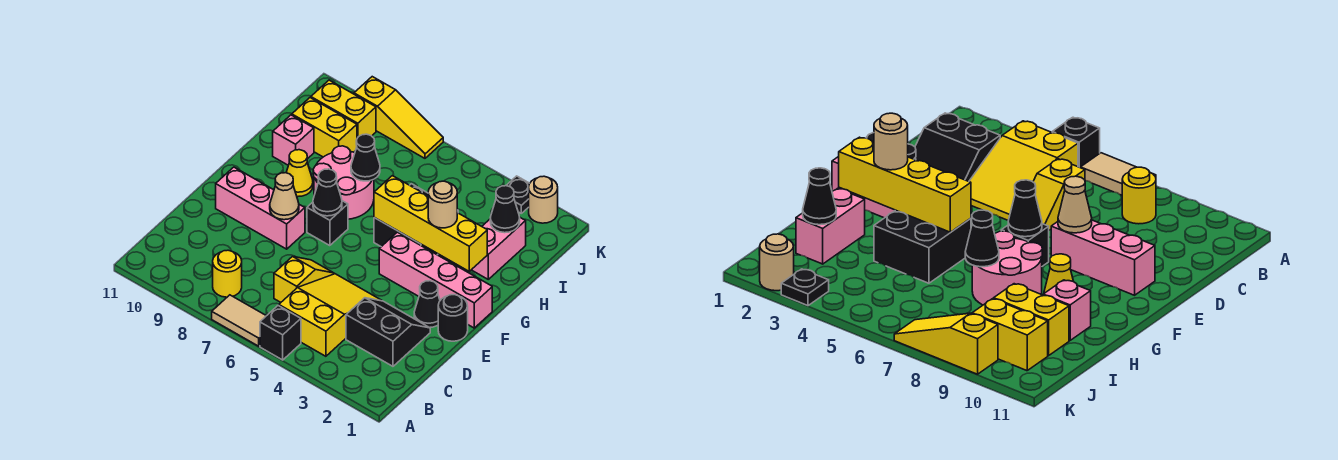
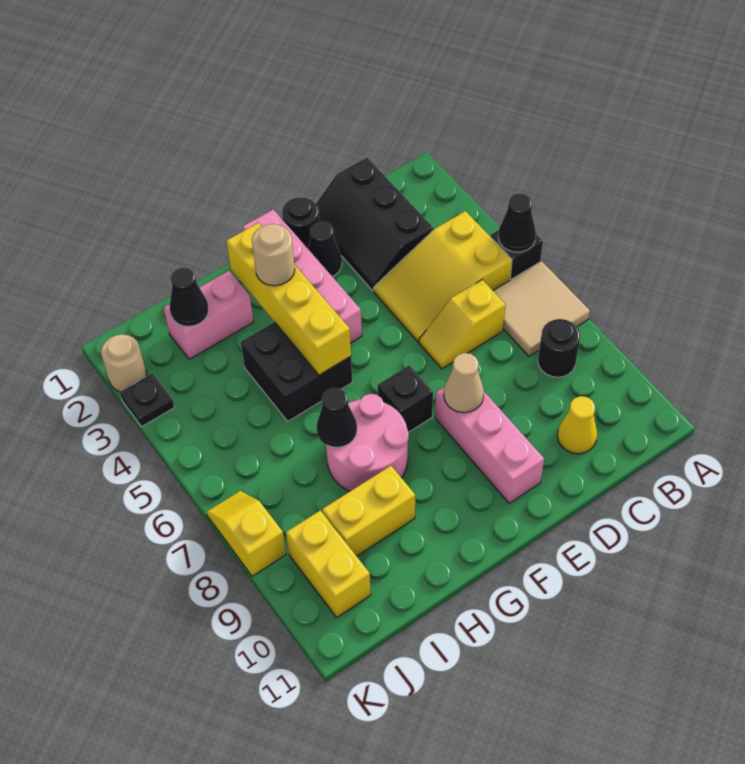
tan tile A6:A7 level 1 -> tan tile A6:B7 level 1
yellow round brick B8 level 1 -> black round brick B8 level 1
black slope C2:D3 level 1 top C -> black slope C1:D3 level 1 top C
black cone F7 level 2 -> black cone A5 level 2
yellow cone G9 level 1 -> yellow cone C10 level 1
pink brick H10 level 1 -> none
yellow brick I9:I10 level 1 -> yellow brick H9:I9 level 1
yellow slope K7:K9 level 1 top 9 -> yellow slope K7:K8 level 1 top 8

